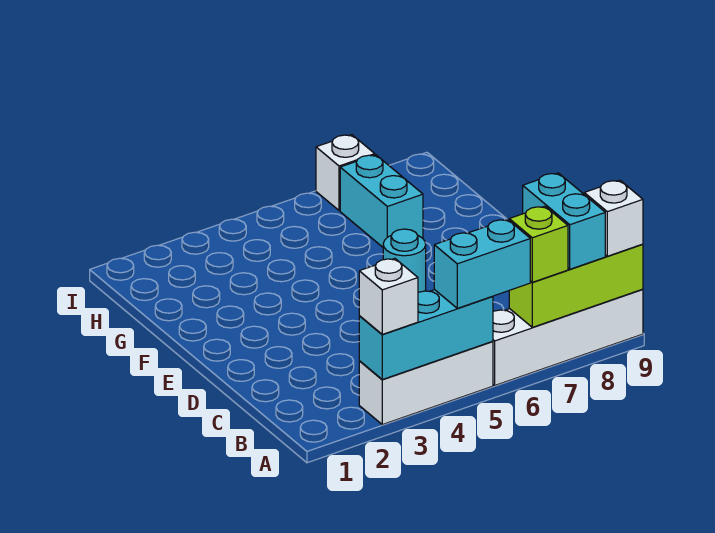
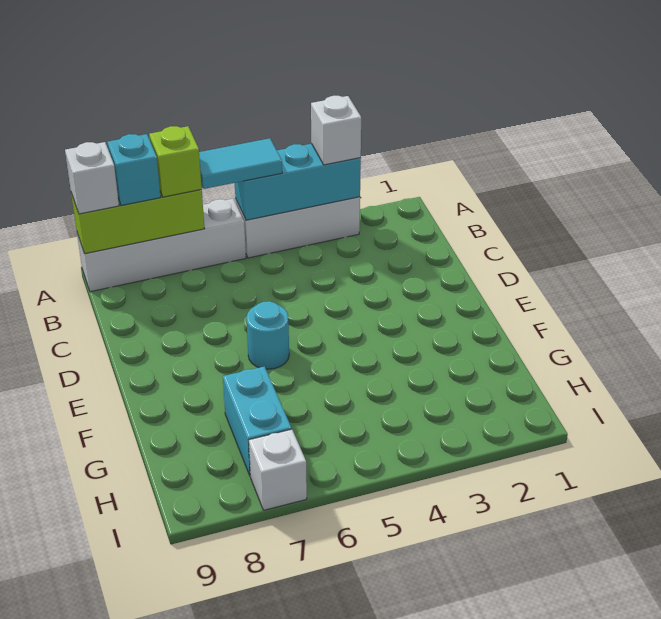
cyan brick A5:A6 level 3 -> cyan tile A5:A6 level 3
cyan brick A8:B8 level 3 -> cyan brick A8 level 3

